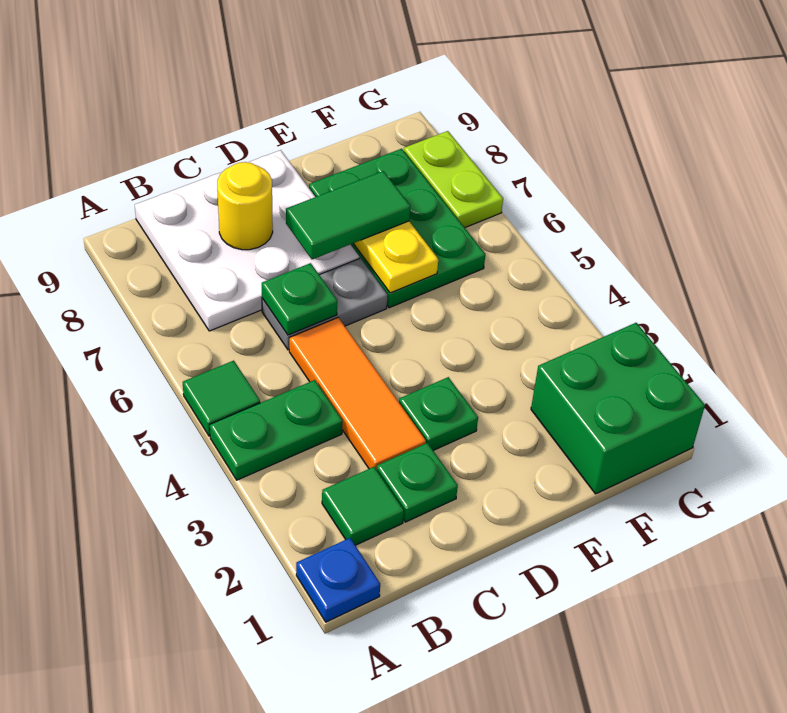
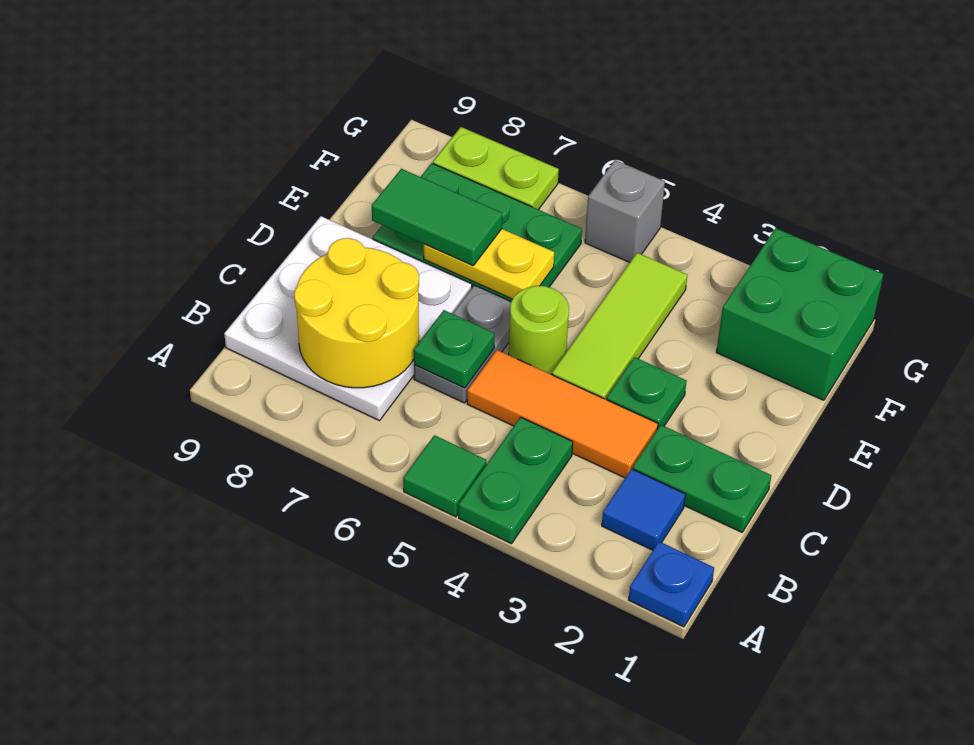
green tile B2 level 1 -> blue tile B2 level 1
green plate C2 level 1 -> green plate C1:C2 level 1
yellow round brick C8 level 2 -> yellow round brick B7:C8 level 2
none -> lime tile D4:F4 level 1
none -> lime round brick D5 level 1
green tile D7:E7 level 3 -> green tile E7:E8 level 3
none -> grey brick G5 level 1

